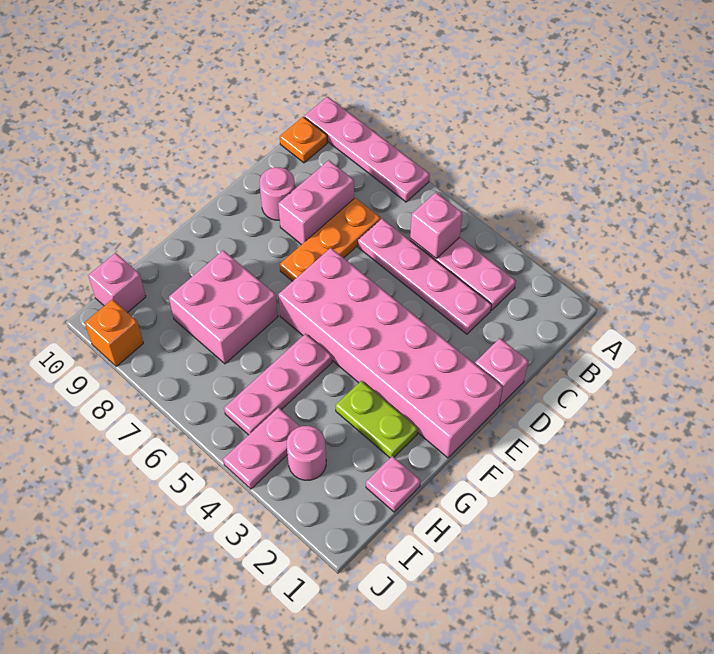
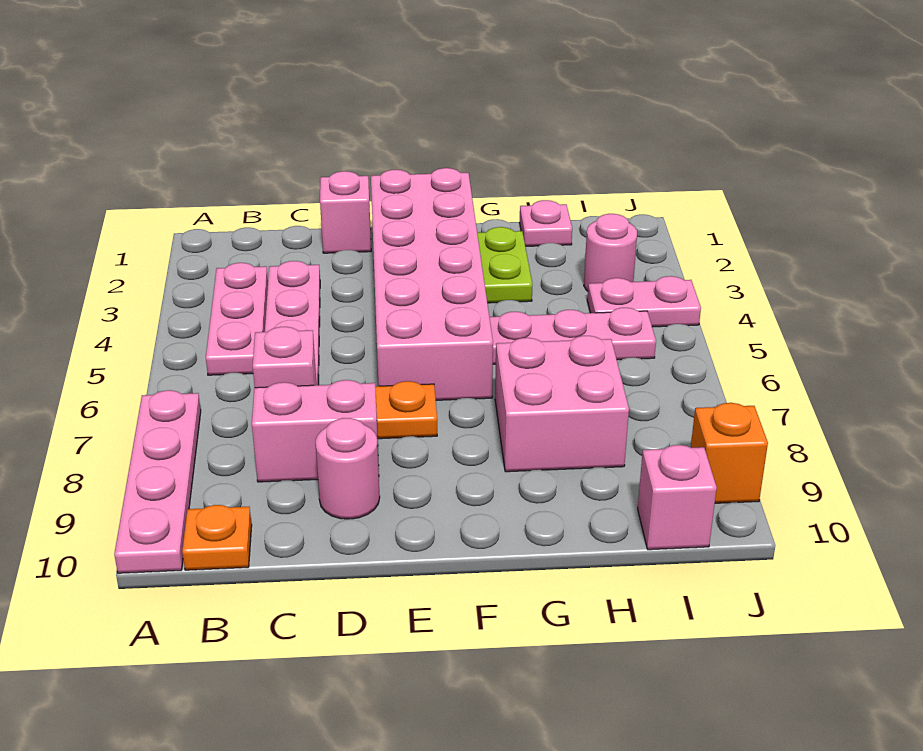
pink brick B5 level 2 -> pink brick C7 level 2

